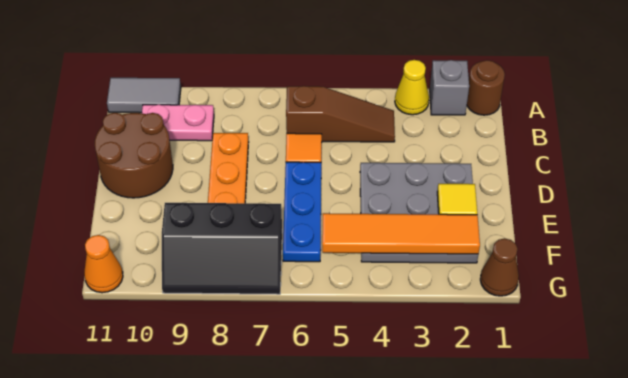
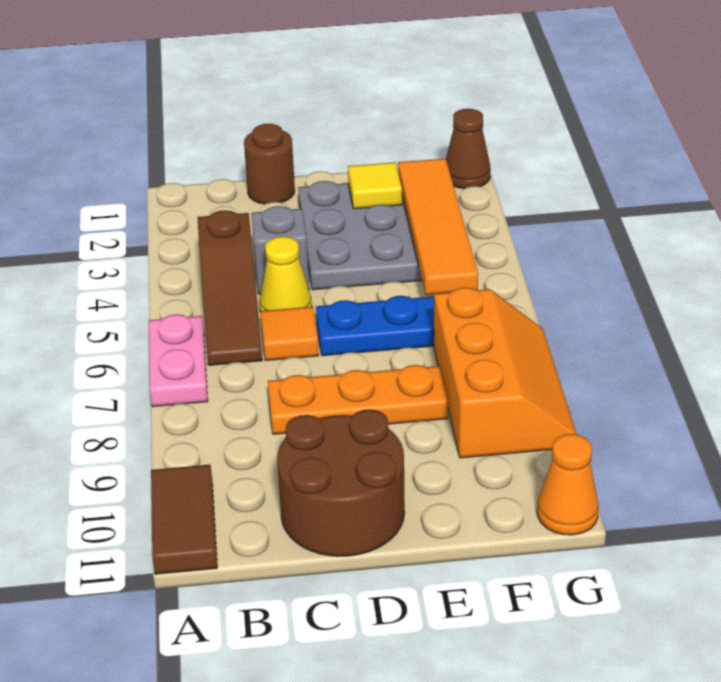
brown round brick A1 level 1 -> brown round brick C1 level 1
grey brick A2 level 1 -> grey brick C4 level 1
yellow cone A3 level 1 -> yellow cone C5 level 1
grey tile A10:A11 level 1 -> brown tile A10:A11 level 1
brown slope B4:B6 level 1 top 6 -> brown slope B4:B6 level 1 top 4
pink plate B9:B10 level 1 -> pink plate A6:A7 level 1
black slope F7:G9 level 1 top F -> orange slope F7:G9 level 1 top F

